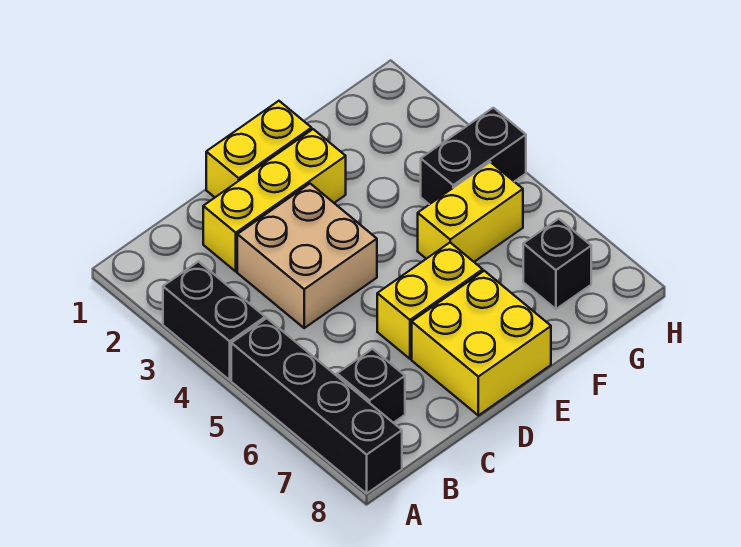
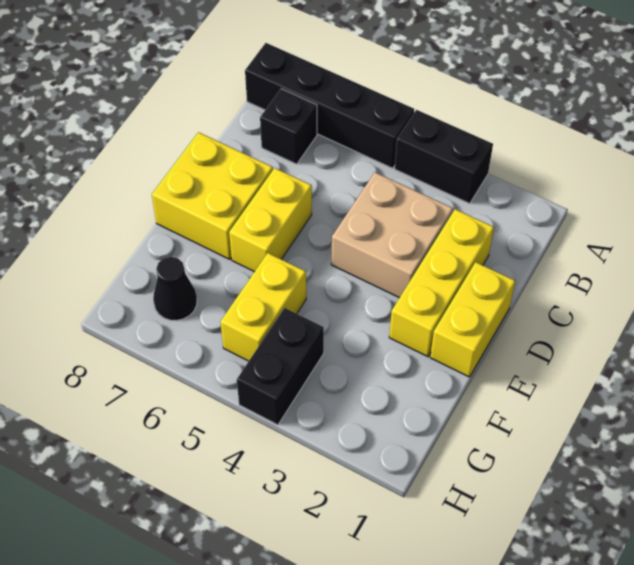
black brick G7 level 1 -> black cone G7 level 1

